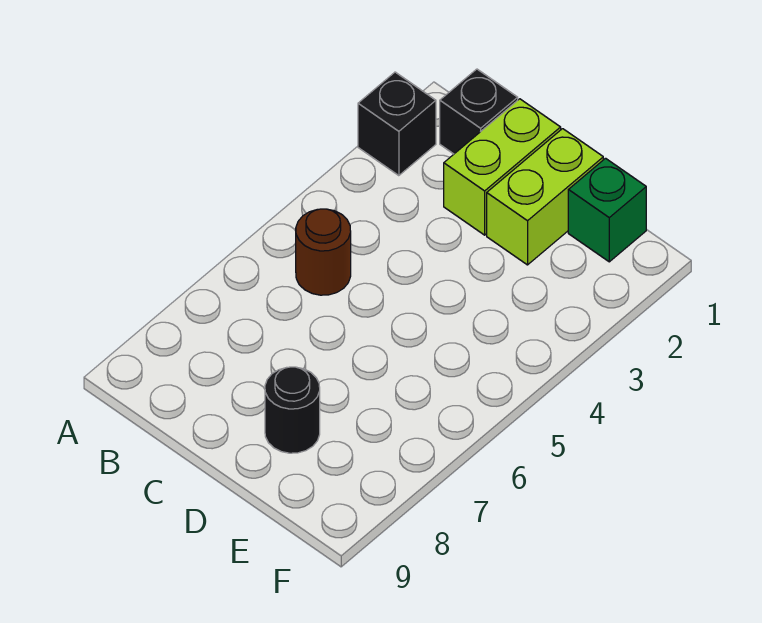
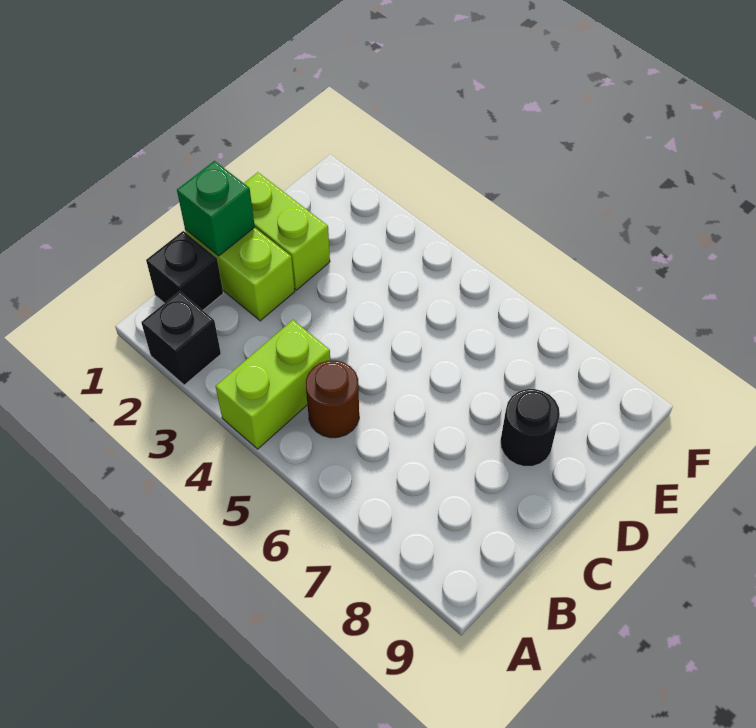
none -> lime brick A4:B4 level 1
green brick E1 level 1 -> green brick C1 level 2

